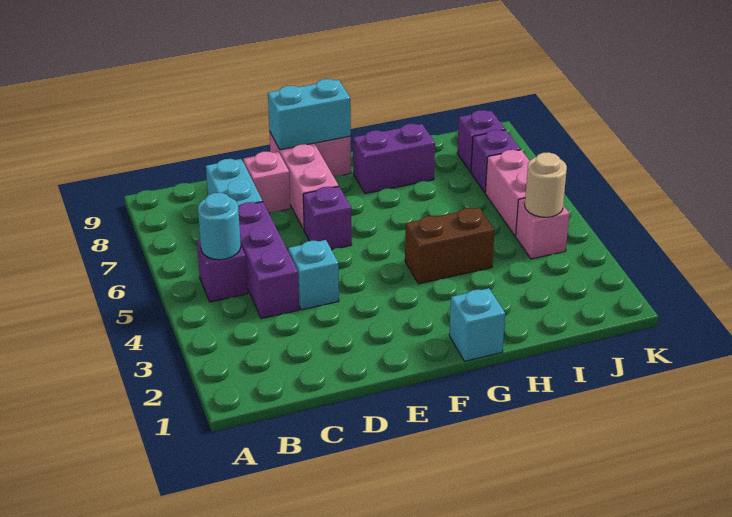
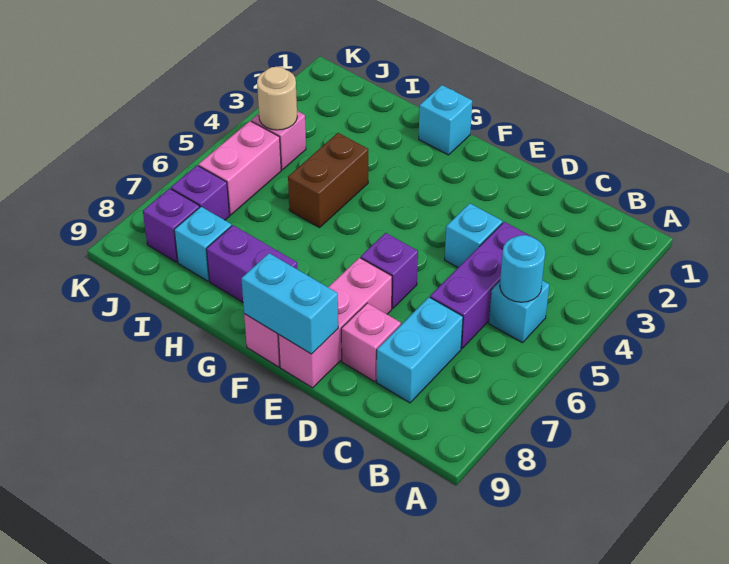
purple brick B5 level 1 -> cyan brick B5 level 1
brown brick G4:H4 level 1 -> brown brick H4:H5 level 1
none -> cyan brick I8 level 1

